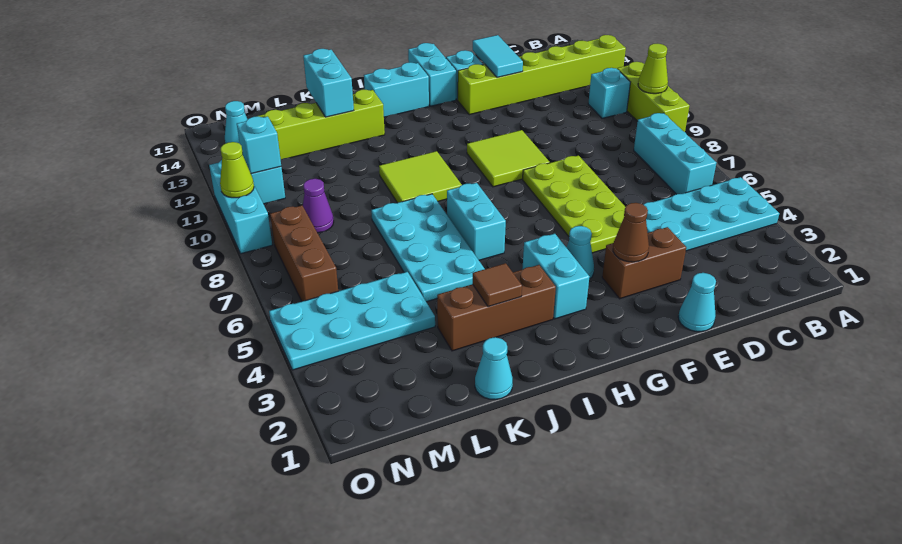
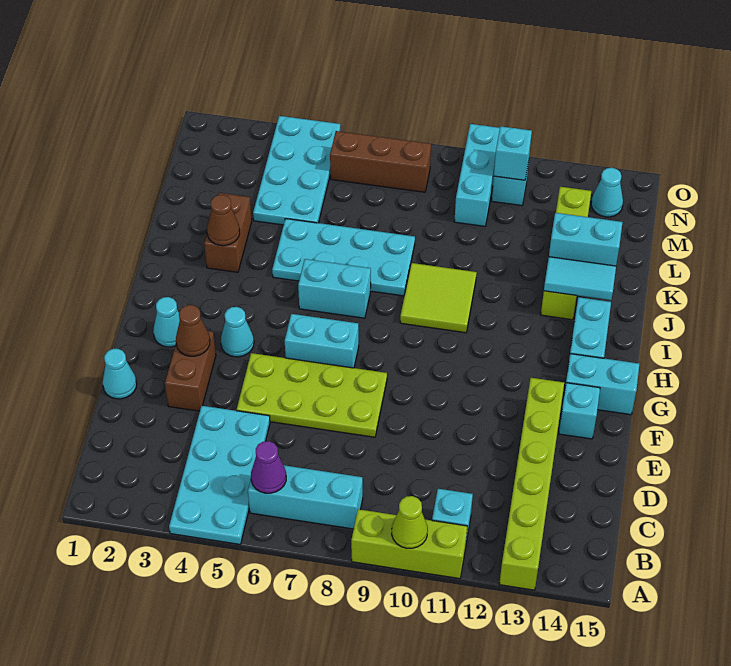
cyan tile E13:E14 level 2 -> cyan tile J13:J14 level 2
lime tile F9:G10 level 1 -> none
cyan brick H3:H4 level 1 -> cyan brick G6:G7 level 1
brown brick I3:K3 level 1 -> brown brick J3:K3 level 1
brown tile J3 level 2 -> brown cone J3 level 2
cyan cone K1 level 1 -> cyan cone G2 level 1
purple cone M9 level 1 -> purple cone B6 level 2
cyan brick O9:O11 level 1 -> cyan brick M10:O10 level 1
lime cone O10 level 2 -> none

